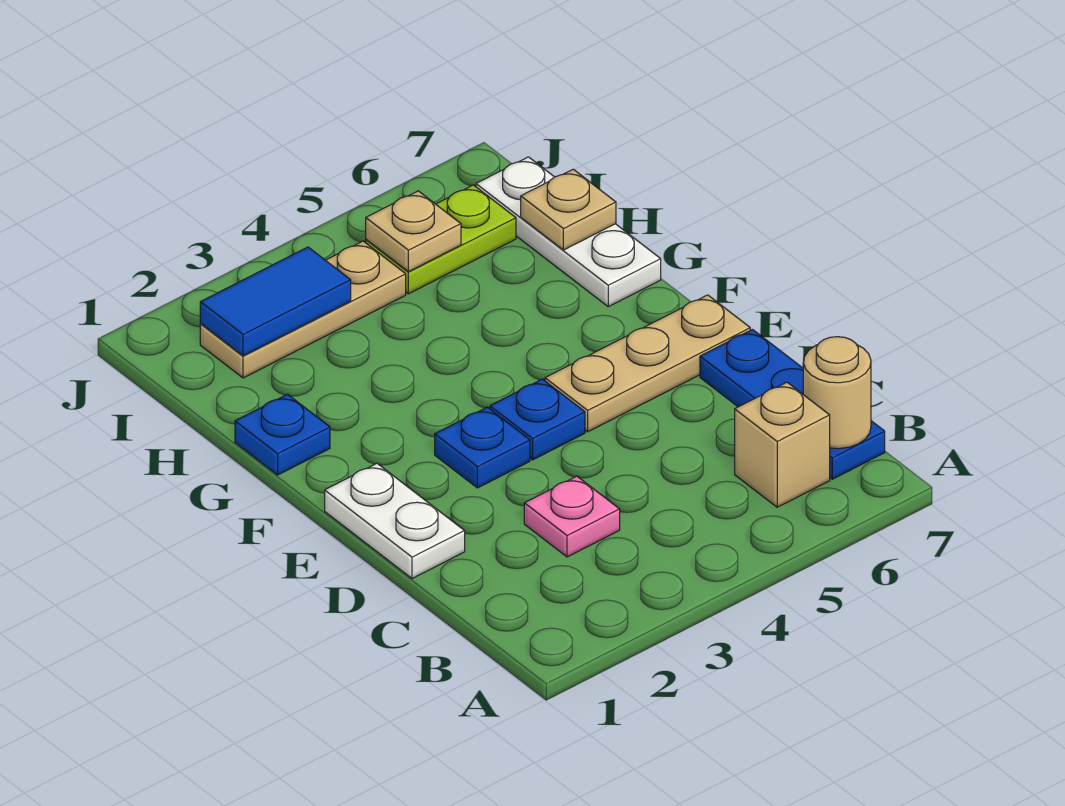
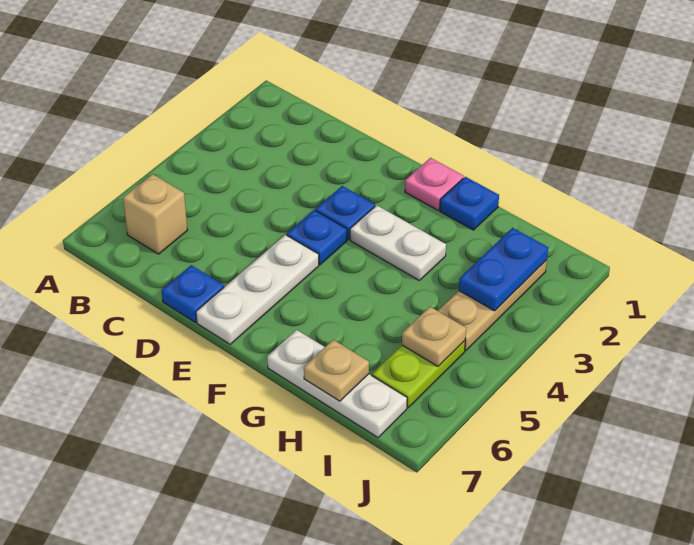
blue plate B7:D7 level 1 -> blue plate D7 level 1
tan round brick B7 level 2 -> none
pink plate C3 level 1 -> pink plate F1 level 1
white plate D1:E1 level 1 -> white plate F3:G3 level 1
tan plate E5:E7 level 1 -> white plate E5:E7 level 1
blue tile I2:I3 level 2 -> blue plate I2:I3 level 2

